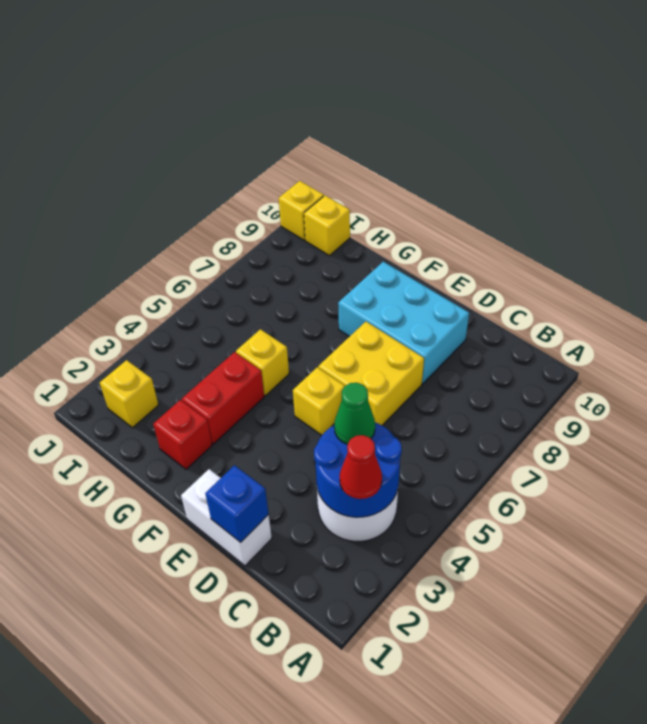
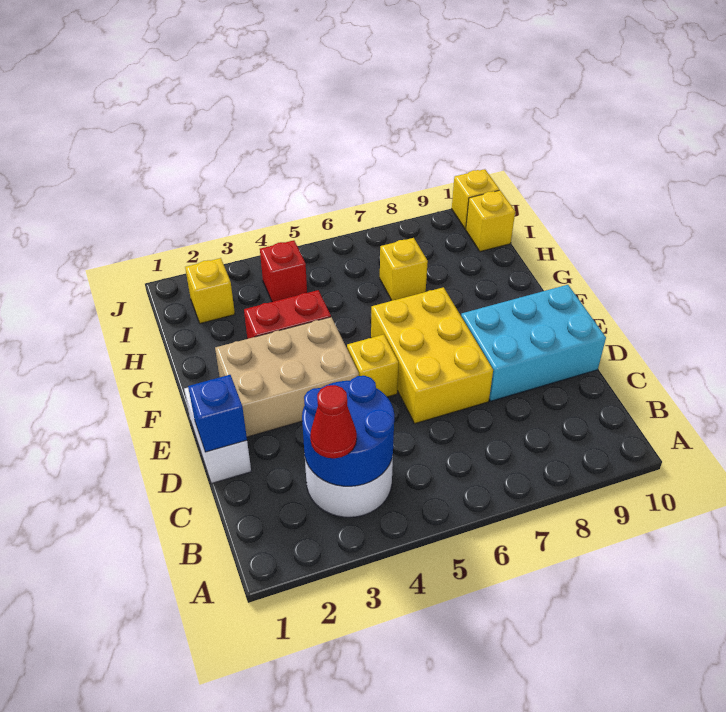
green cone C4 level 3 -> none
yellow brick D6:E7 level 1 -> yellow brick D6:F7 level 1
cyan brick D8:F9 level 1 -> cyan brick D8:E10 level 1
none -> tan brick E2:F4 level 1
red brick G2 level 1 -> red brick I4 level 1
yellow brick G5 level 1 -> yellow brick H7 level 1

